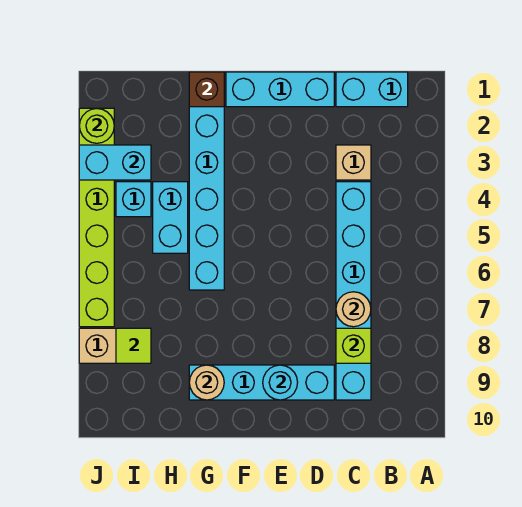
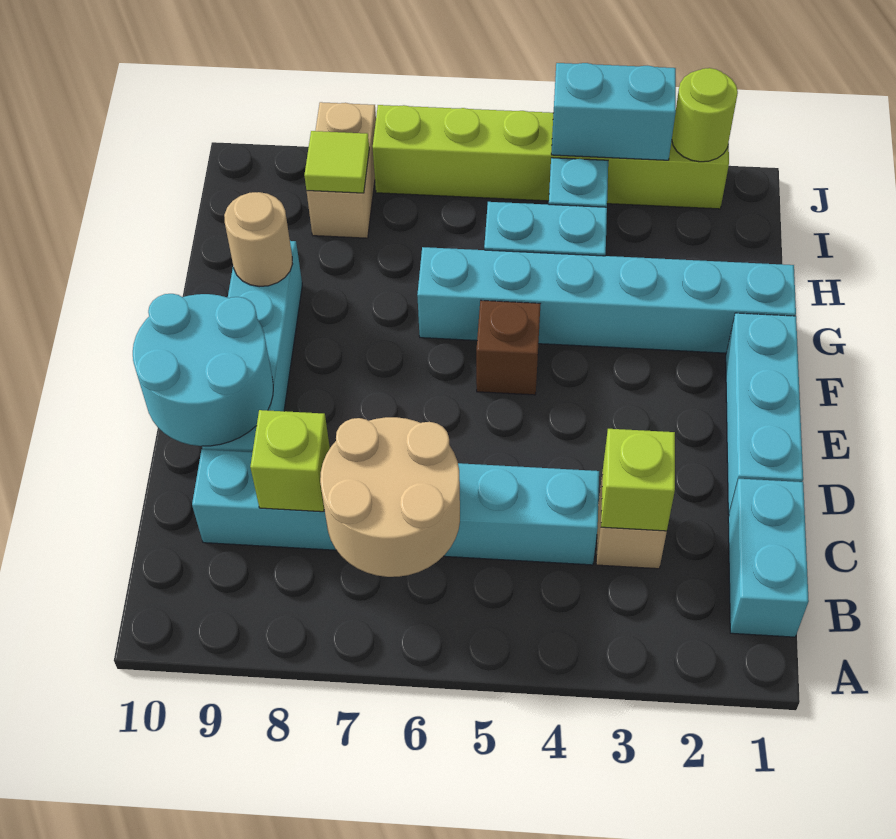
none -> lime brick C3 level 2
tan round brick C7 level 2 -> tan round brick B6:C7 level 2
cyan round brick E9 level 2 -> cyan round brick D9:E10 level 2
brown brick G1 level 2 -> brown brick F5 level 1
cyan brick I3:J3 level 2 -> cyan brick J3:J4 level 2

